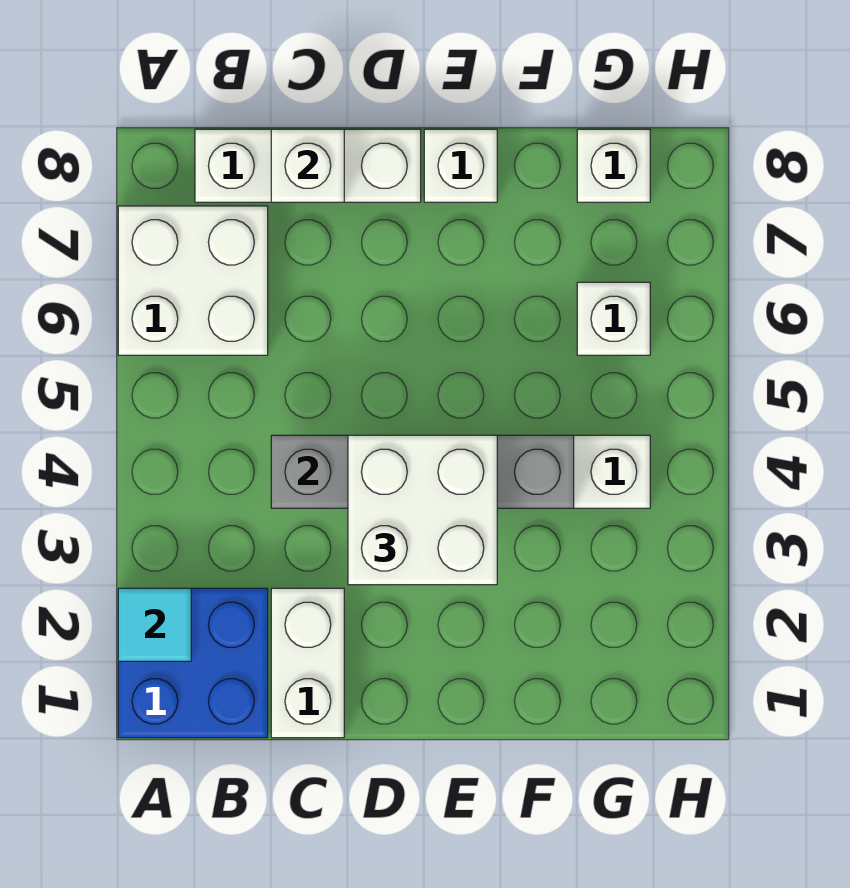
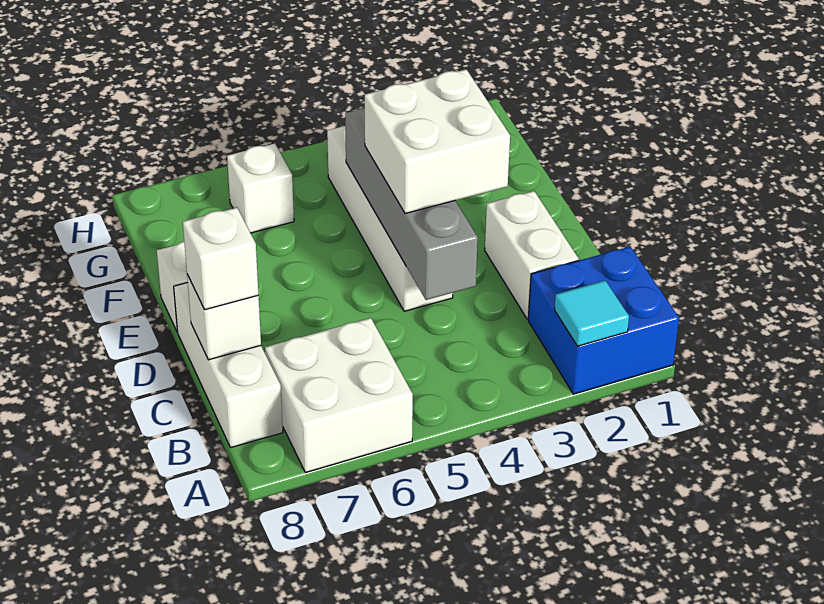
white brick C1:C2 level 1 -> white brick C2:D2 level 1
white brick G8 level 1 -> white brick C8 level 3

